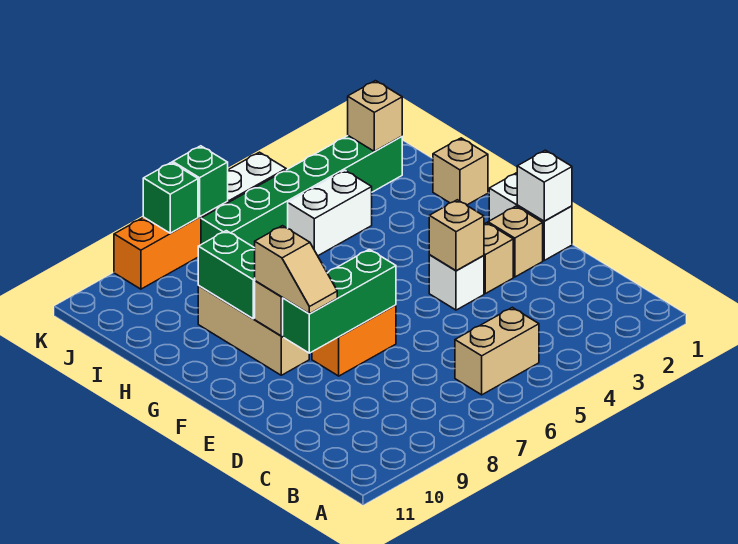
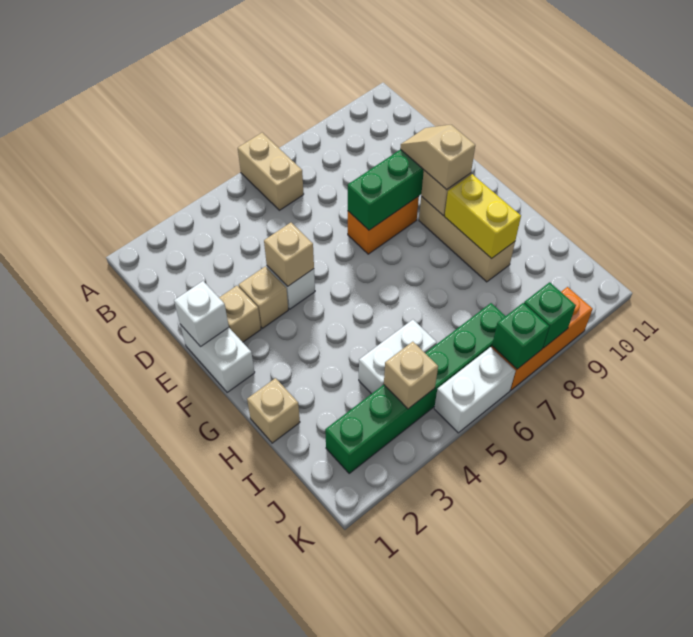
tan brick B5:B6 level 1 -> tan brick A6:B6 level 1
green brick G9:H9 level 2 -> yellow brick G9:H9 level 2
tan brick J2 level 2 -> tan brick J4 level 2

